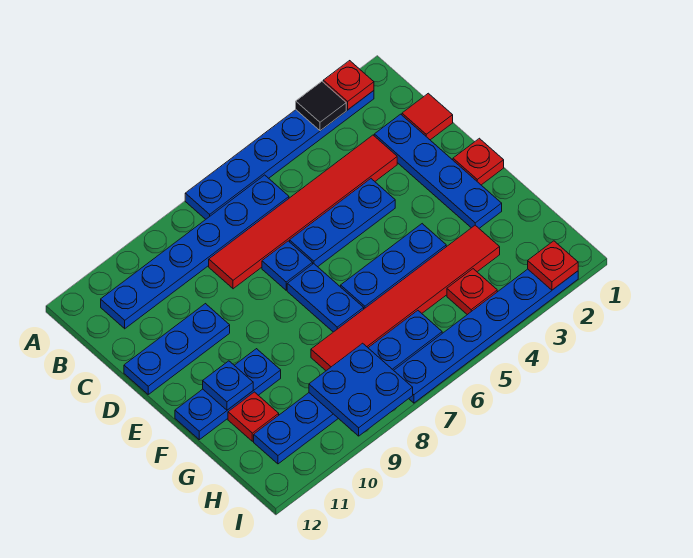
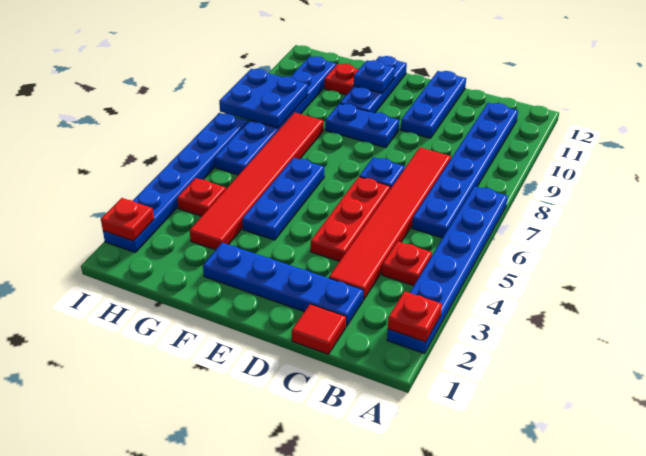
black tile A3 level 2 -> none
blue plate D4:D6 level 1 -> red plate D4:D6 level 1
red plate E1 level 1 -> red plate B4 level 1
blue plate E7:F7 level 1 -> blue plate E9:F9 level 1

